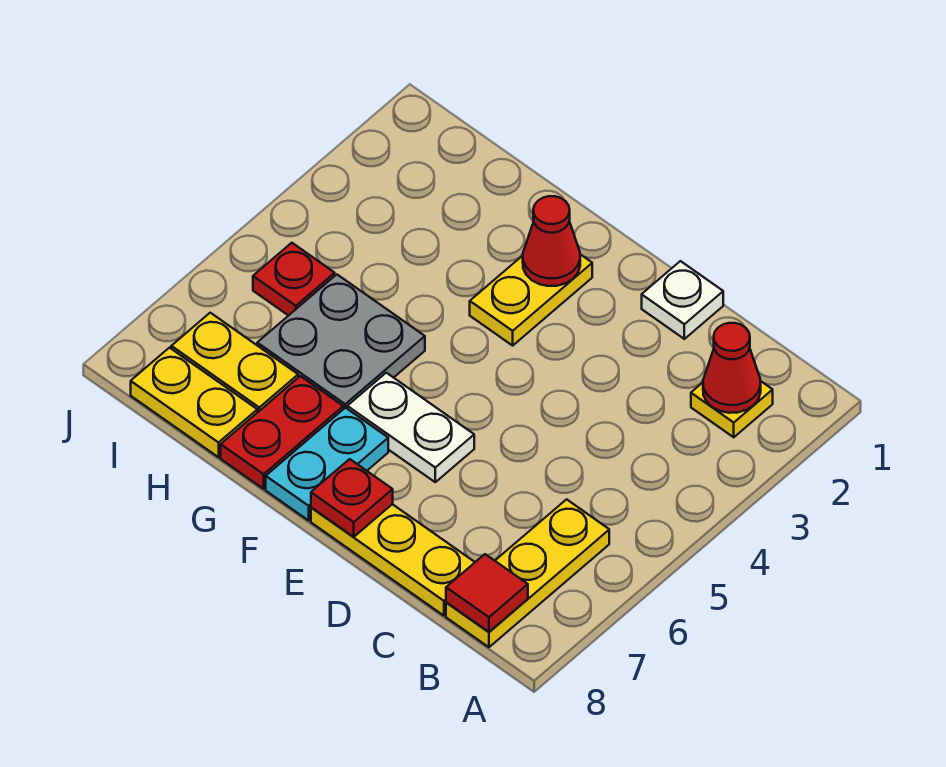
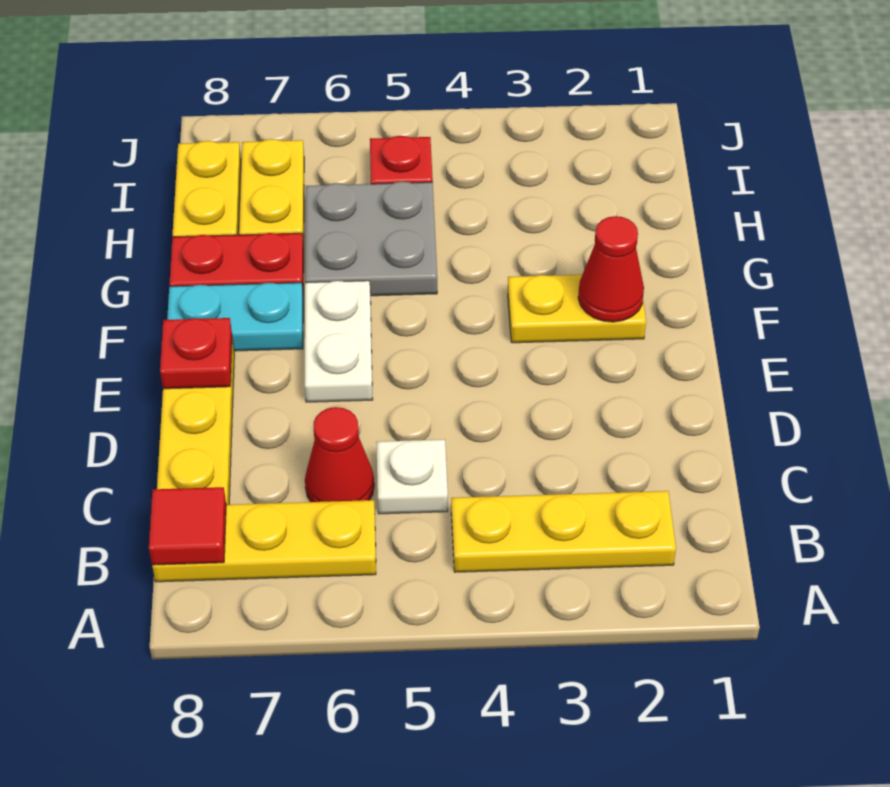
yellow plate B2 level 1 -> yellow plate B2:B4 level 1
red cone B2 level 2 -> red cone C6 level 1
white plate D1 level 1 -> white plate C5 level 1

